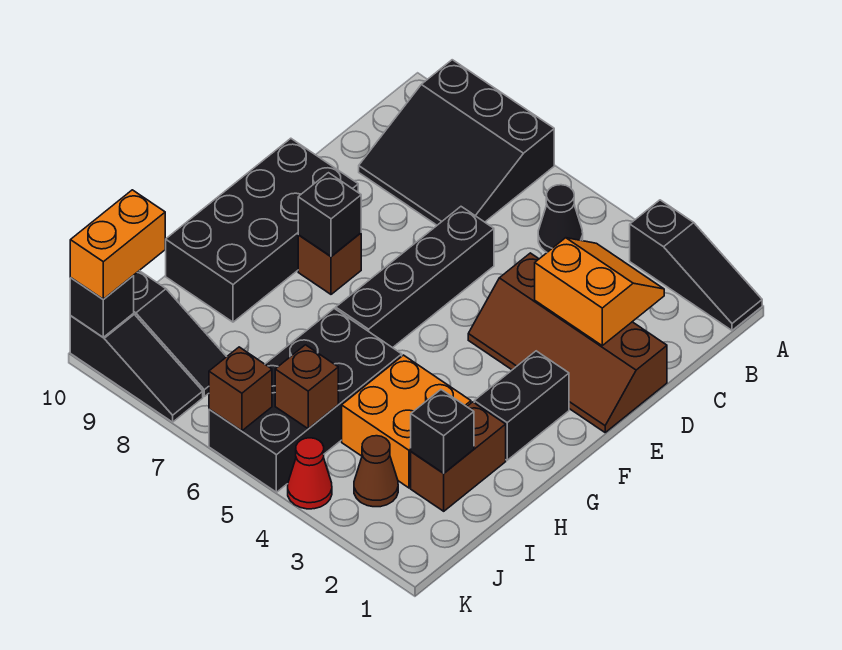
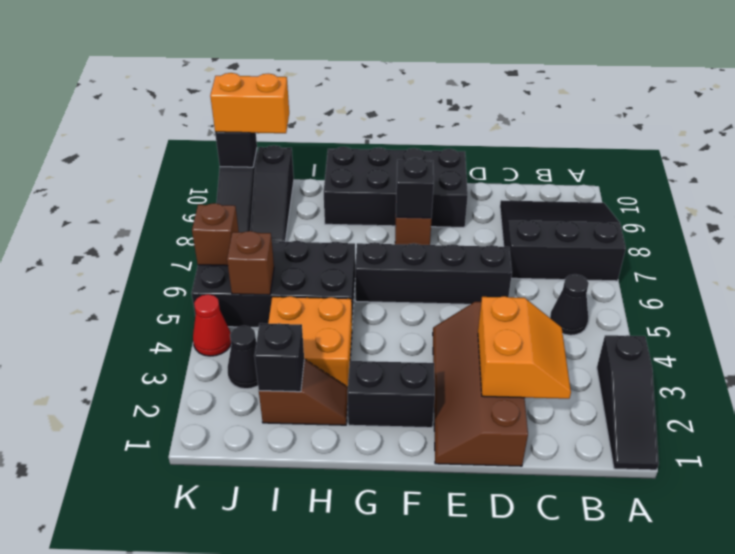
black slope A7:C9 level 1 top A -> black slope A7:C9 level 1 top 7
brown brick H2:I2 level 1 -> brown slope H2:I2 level 1 top I
brown cone J3 level 1 -> black cone J3 level 1

